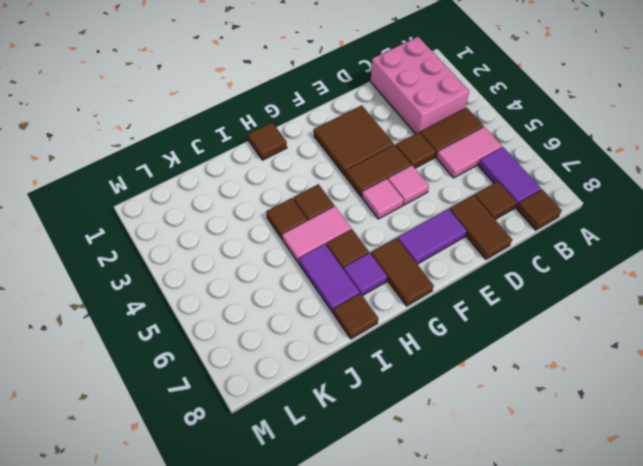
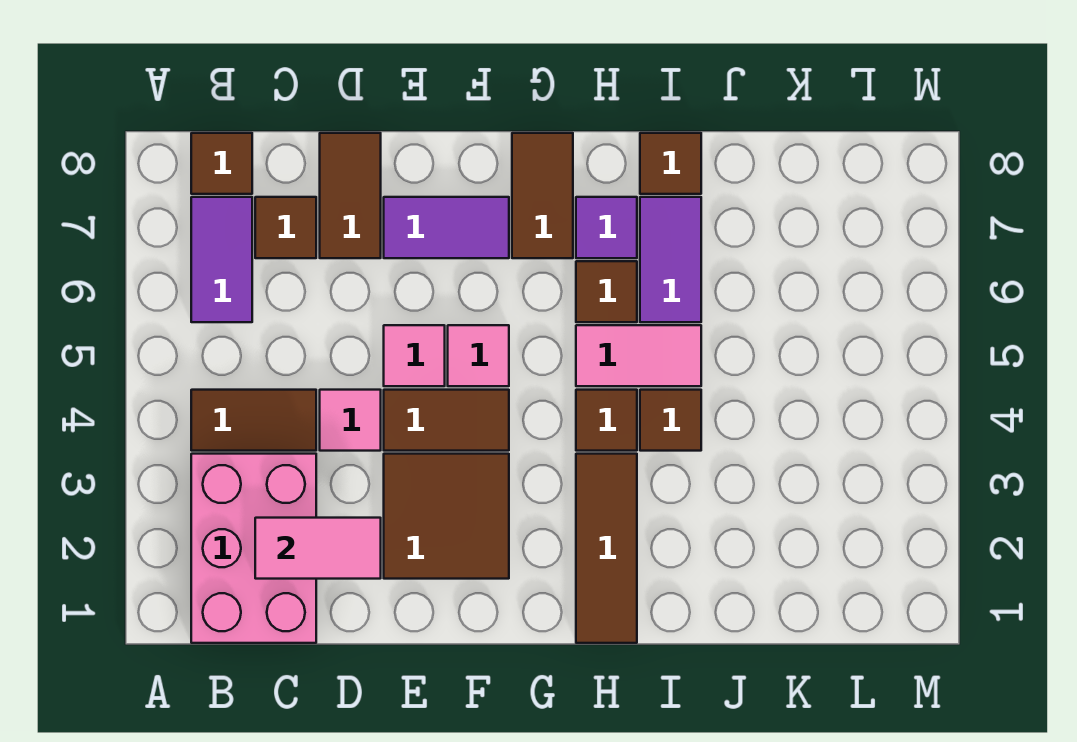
pink tile B5:C5 level 1 -> pink tile C2:D2 level 2
brown tile D4 level 1 -> pink tile D4 level 1
brown tile H1 level 1 -> brown tile H1:H3 level 1

